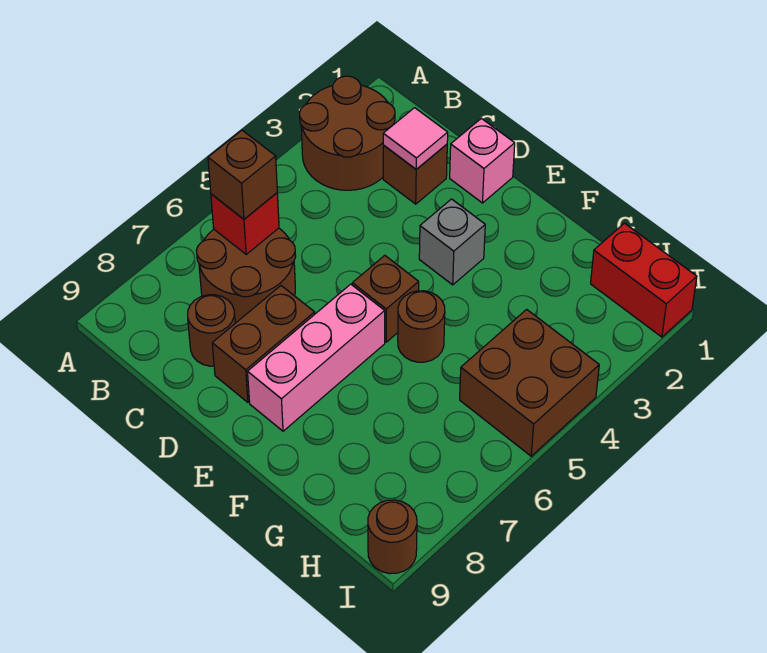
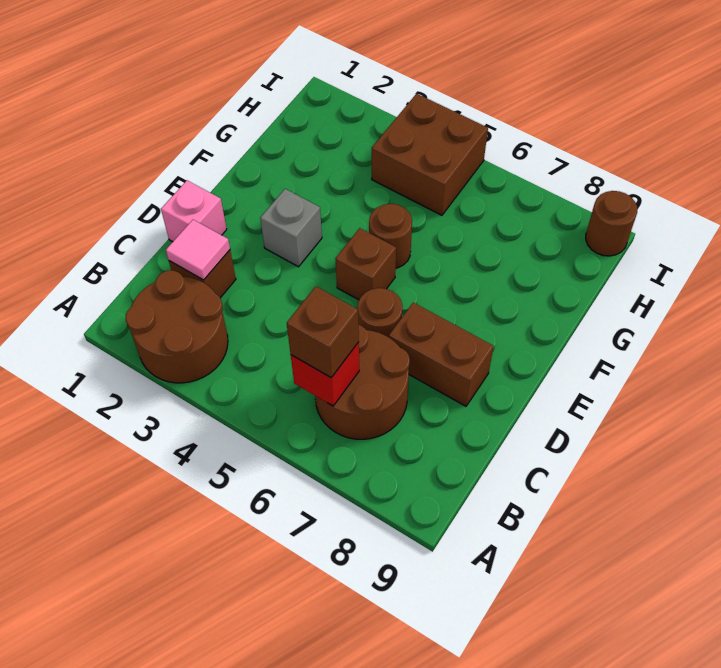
brown round brick C8 level 1 -> brown round brick D6 level 1
pink brick E6:E8 level 1 -> none
red brick H1:I1 level 1 -> none

